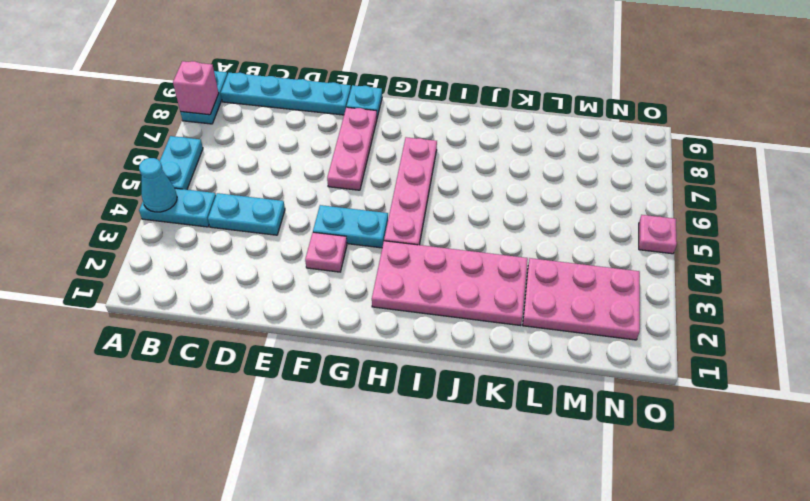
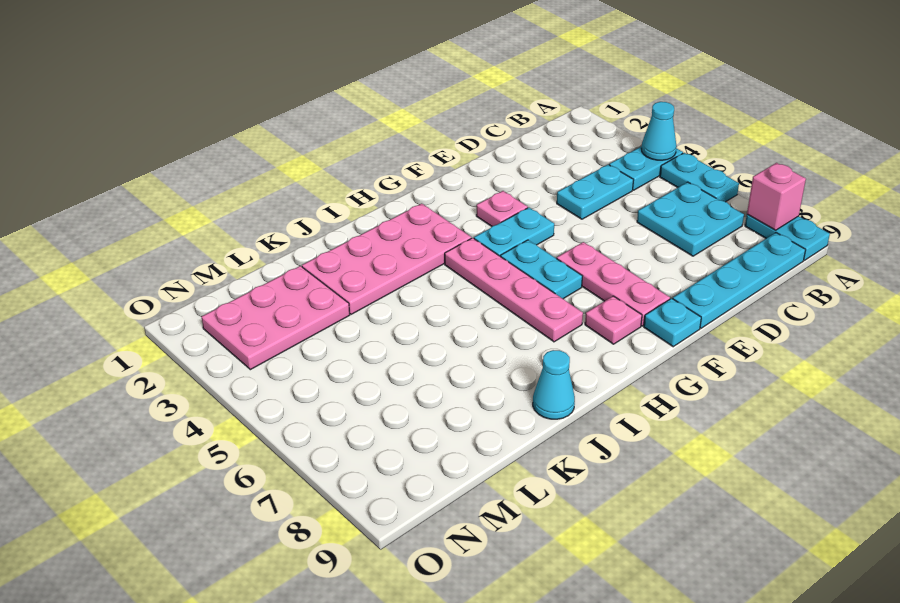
none -> cyan plate B6:C7 level 1
none -> cyan plate G5:G6 level 1
none -> cyan cone J9 level 1
pink plate O5 level 1 -> pink plate G8 level 1

